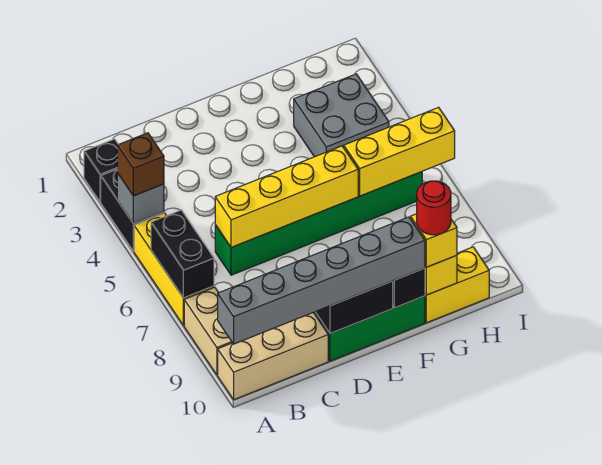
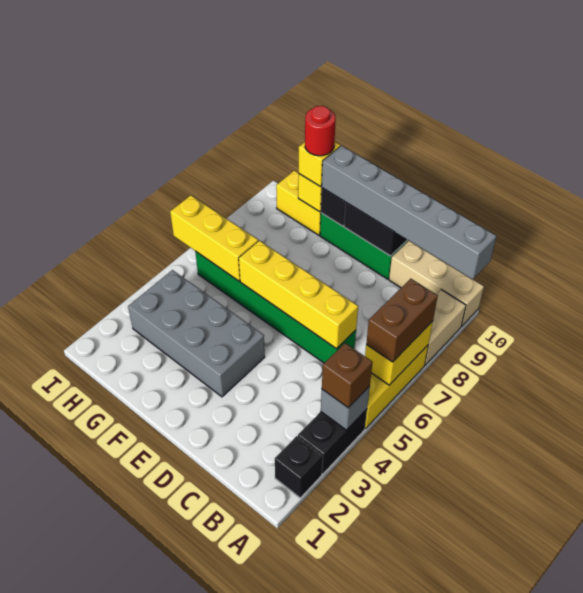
black brick A6:A7 level 2 -> yellow brick A6:A7 level 2
none -> brown brick A6:A7 level 3
grey brick G3:H4 level 1 -> grey brick E3:H4 level 1

